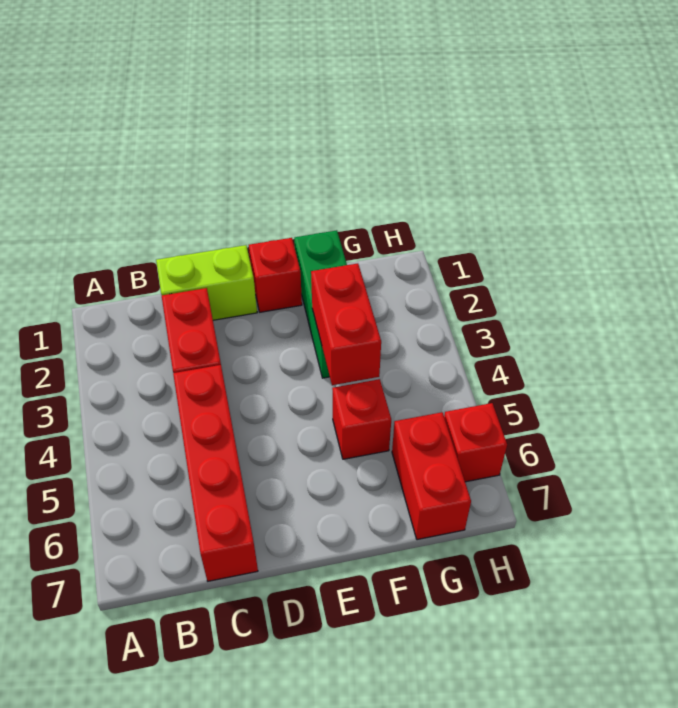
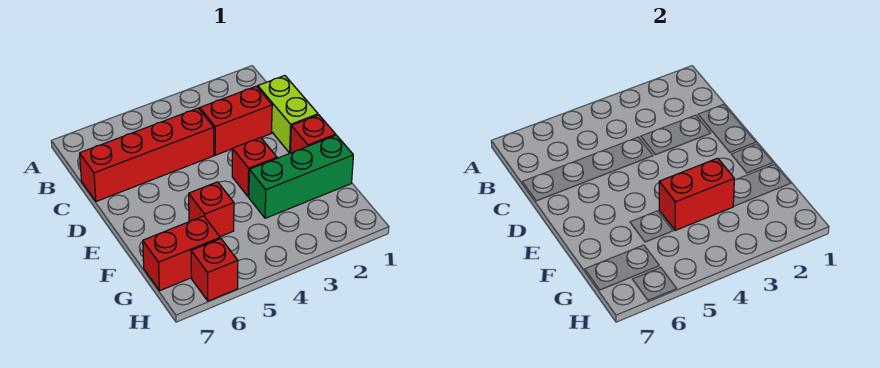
none -> red brick E3 level 1

